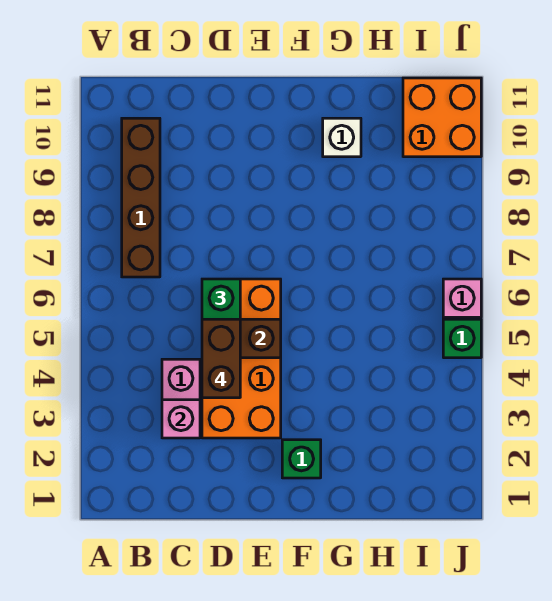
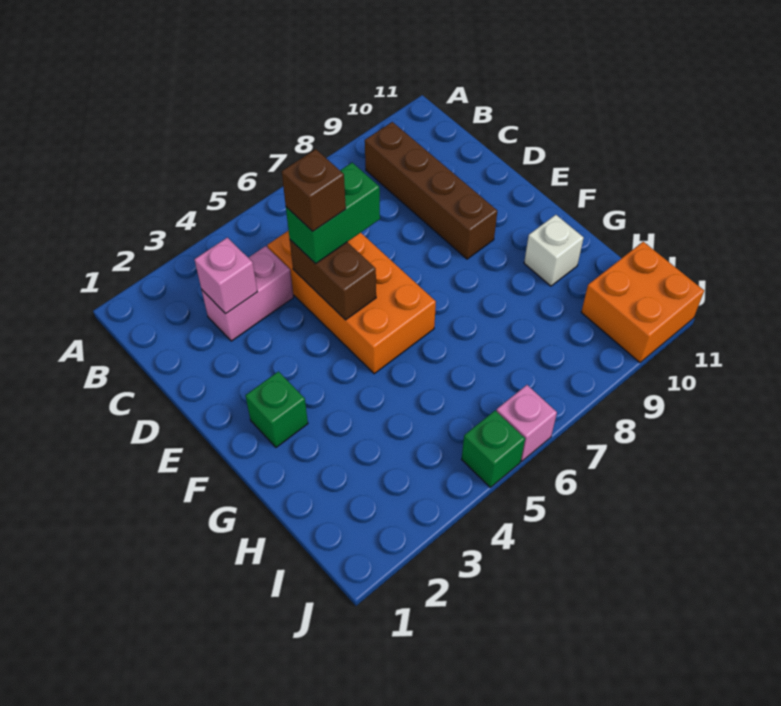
brown brick B7:B10 level 1 -> brown brick B9:E9 level 1
orange brick D3:E6 level 1 -> orange brick C5:F6 level 1
brown brick D4:D5 level 4 -> brown brick D5 level 4

